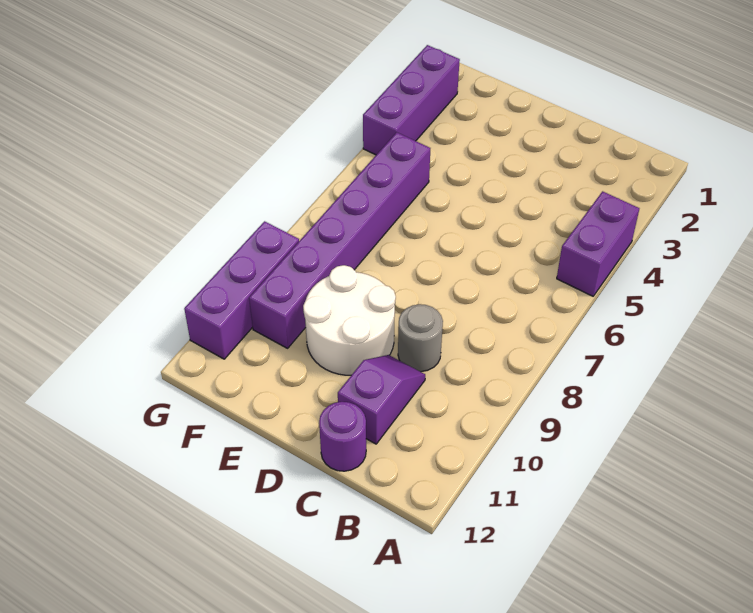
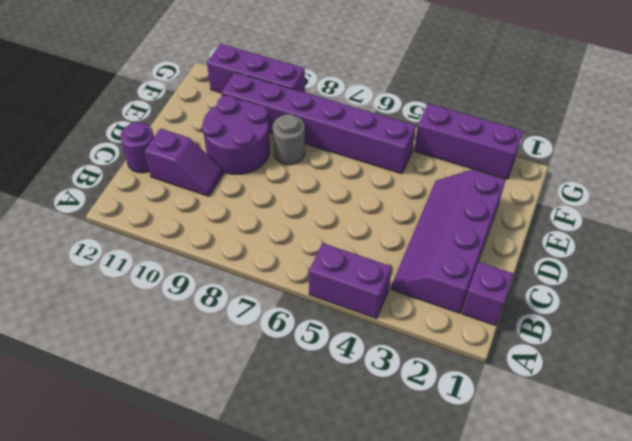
none -> purple brick B1 level 1
none -> purple slope B2:E3 level 1 top 2
grey round brick C9 level 1 -> grey round brick E8 level 1
white round brick D9:E10 level 1 -> purple round brick D9:E10 level 1

